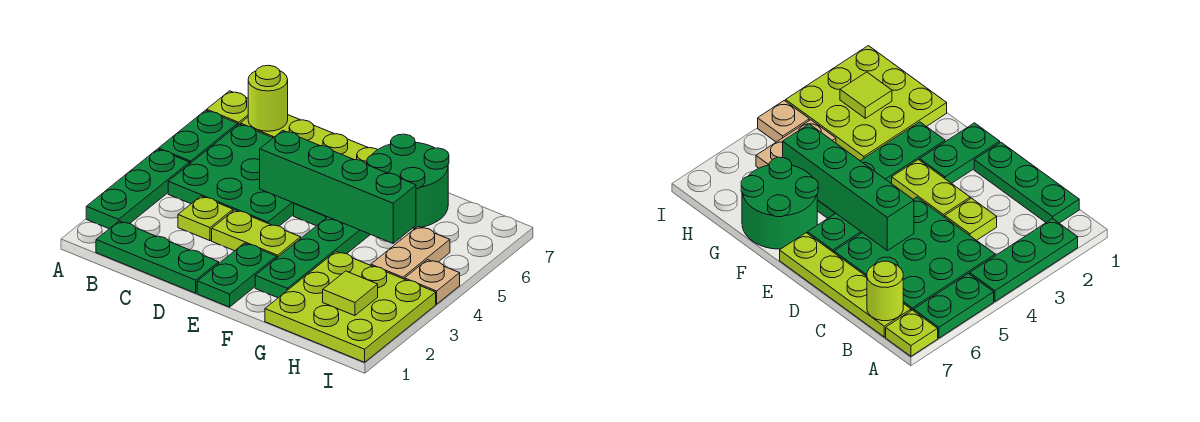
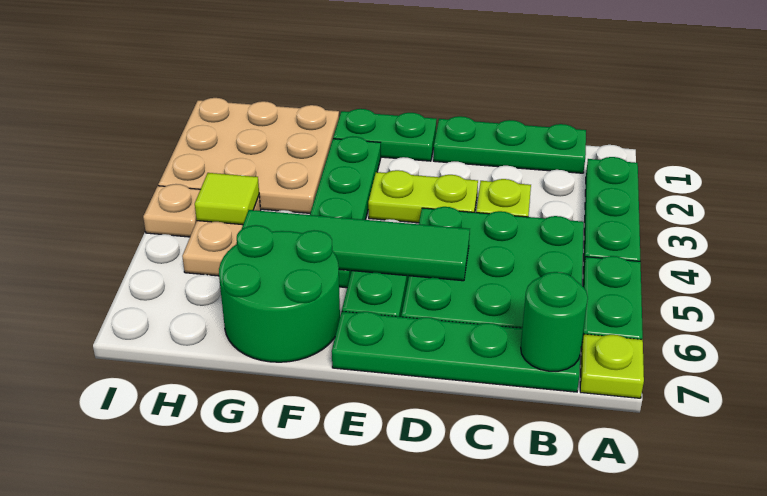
lime plate B7:E7 level 1 -> green plate B7:E7 level 1
lime round brick B7 level 2 -> green round brick B7 level 2
green brick D5:G5 level 2 -> green tile D5:G5 level 2
green plate E1:E2 level 1 -> green plate E1:F1 level 1
lime plate G1:I3 level 1 -> tan plate G1:I3 level 1
lime tile H2 level 2 -> lime tile H4 level 2

